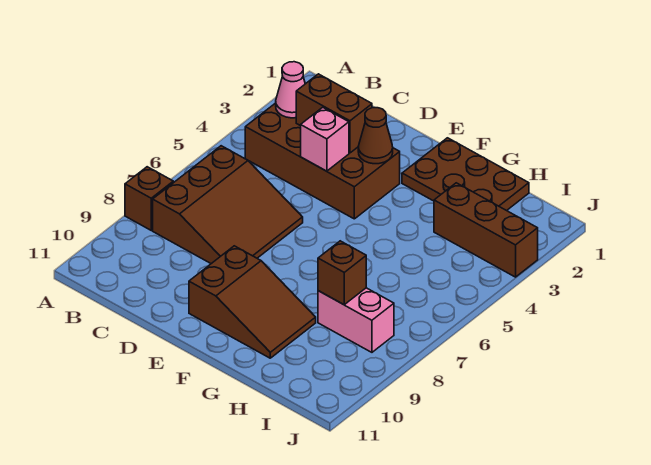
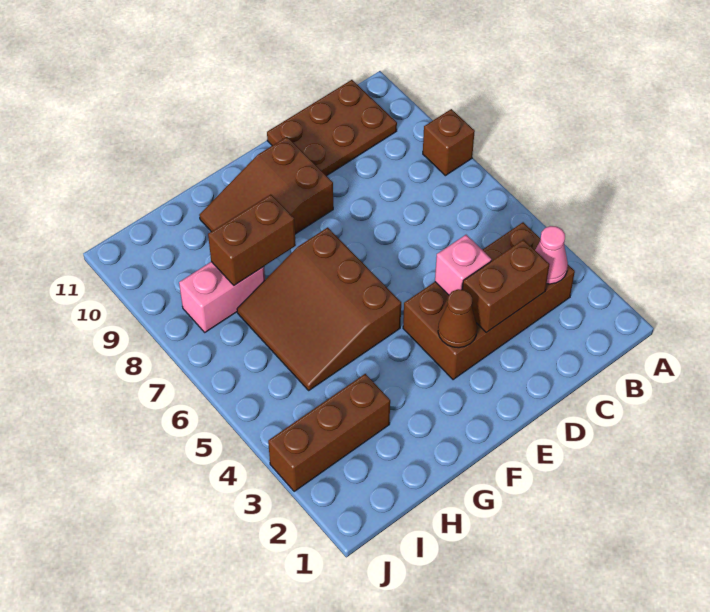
brown slope B6:D8 level 1 top B -> brown slope F5:H7 level 1 top F
brown plate F1:H2 level 1 -> brown plate B10:D11 level 1
brown brick H8 level 2 -> brown brick G8:H8 level 2

